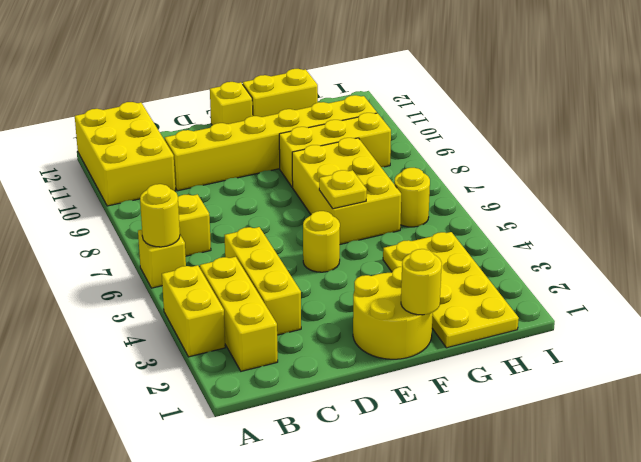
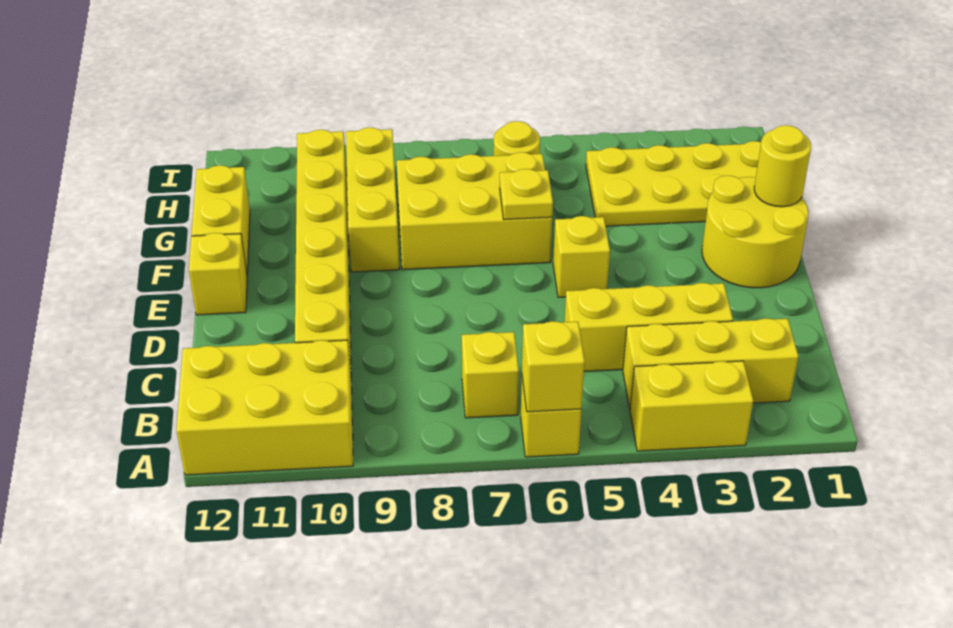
yellow round brick A6 level 2 -> yellow brick A6 level 2
yellow round brick E5 level 1 -> yellow brick E5 level 1

